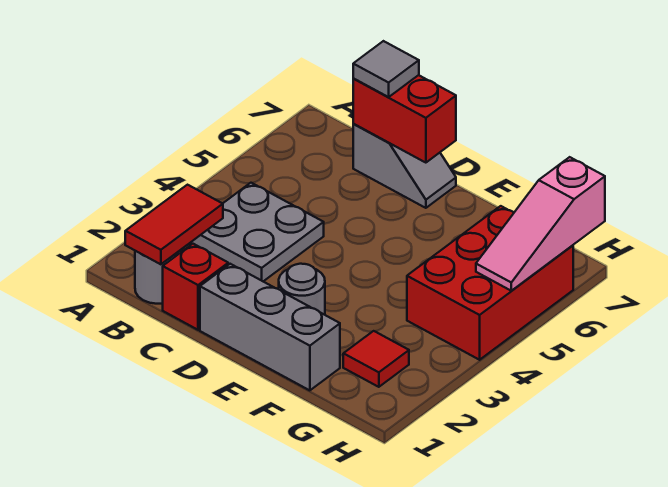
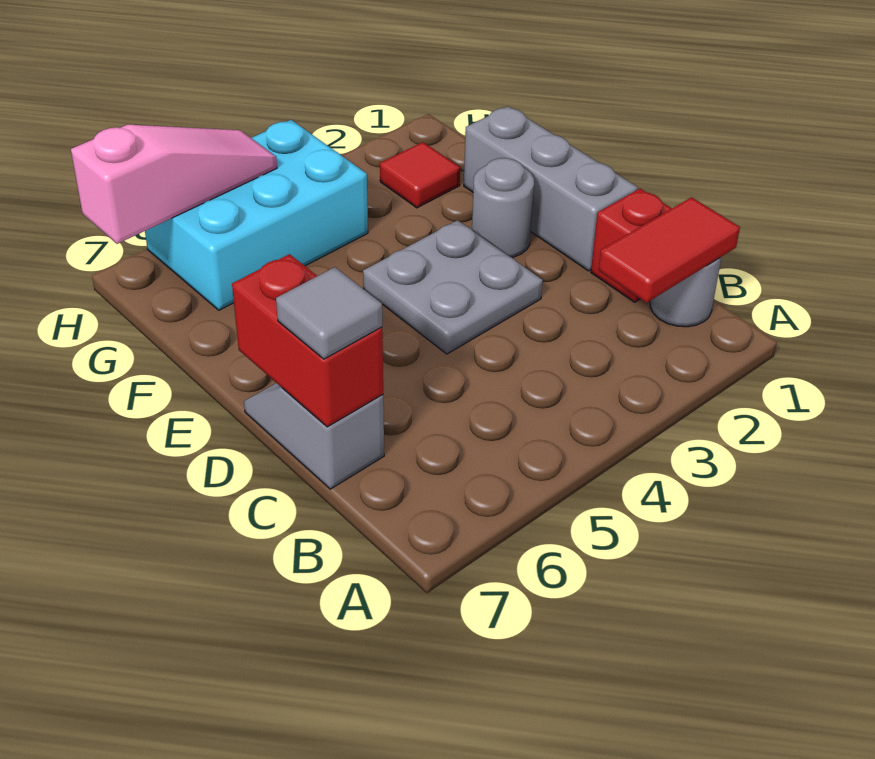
grey plate B3:C4 level 1 -> grey plate D3:E4 level 1
red brick G4:H6 level 1 -> cyan brick G4:H6 level 1

